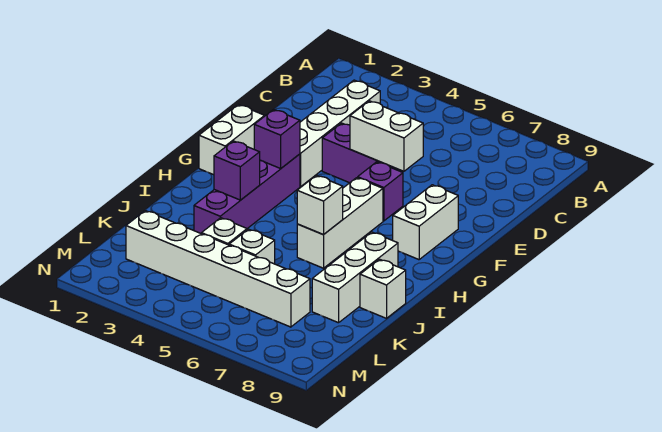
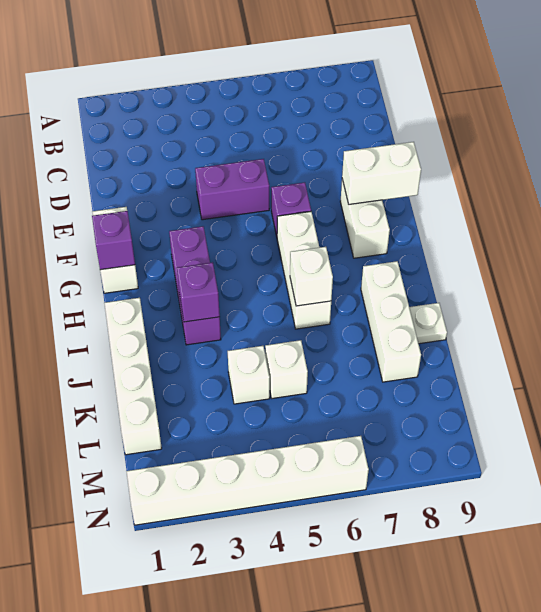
white brick C3:F3 level 1 -> white brick I1:L1 level 1
white brick E5:E6 level 2 -> white brick F8:F9 level 2
purple brick G3:J3 level 1 -> purple brick G3:I3 level 1
purple brick G3 level 2 -> purple brick G1 level 2
white brick J9 level 1 -> white plate J9 level 1
white brick L2:L7 level 1 -> white brick N1:N6 level 1

